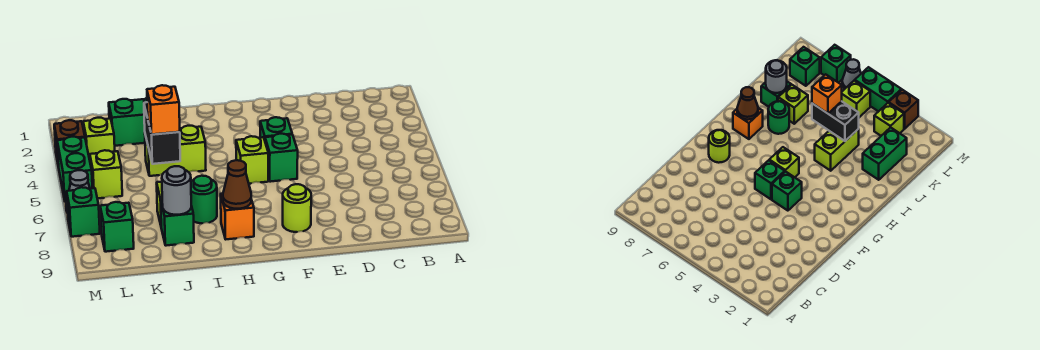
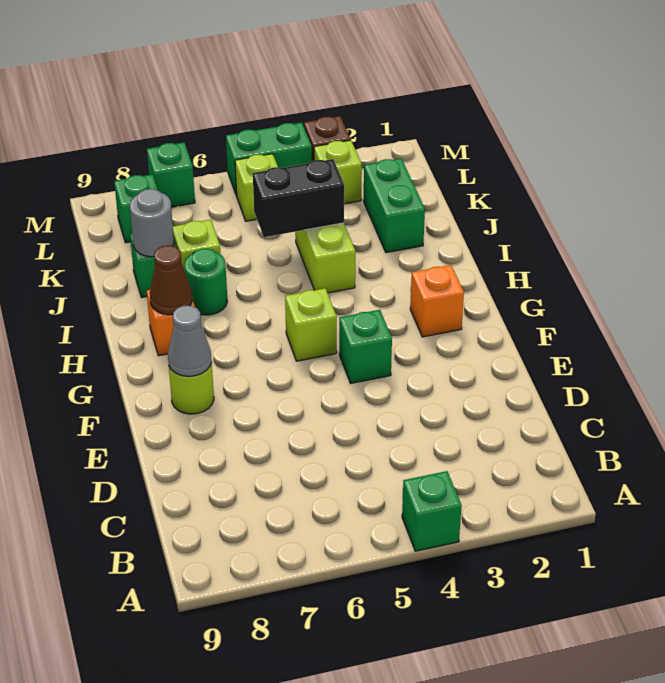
green brick F5 level 1 -> green brick A4 level 1
orange brick J5 level 3 -> orange brick G2 level 1
grey cone M6 level 1 -> grey cone F8 level 2

